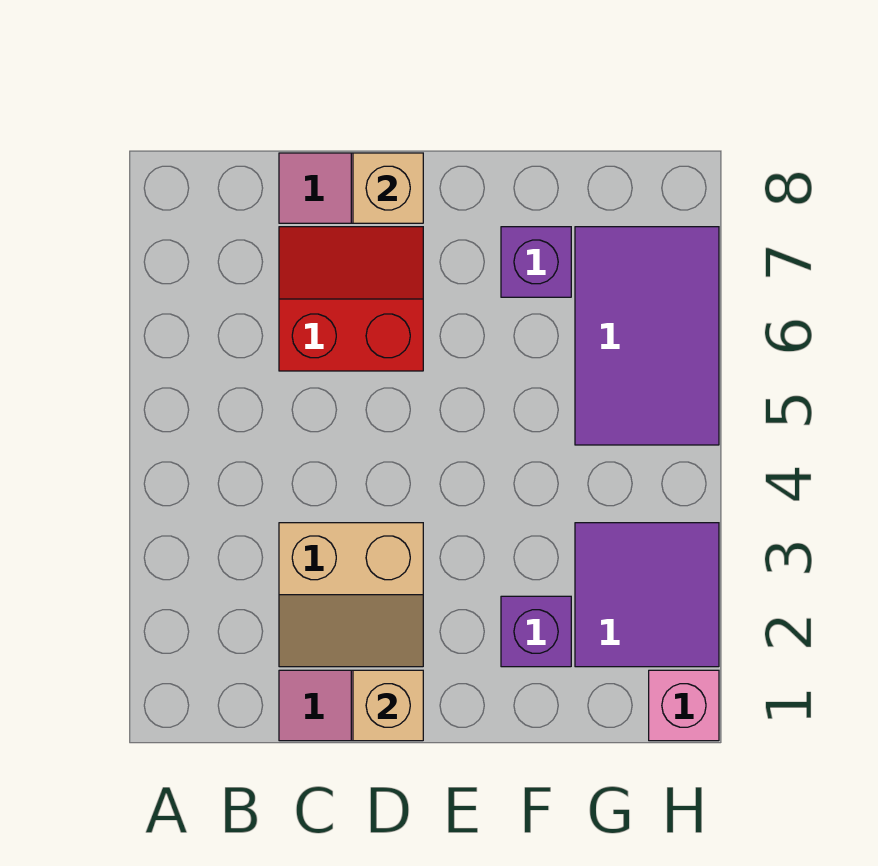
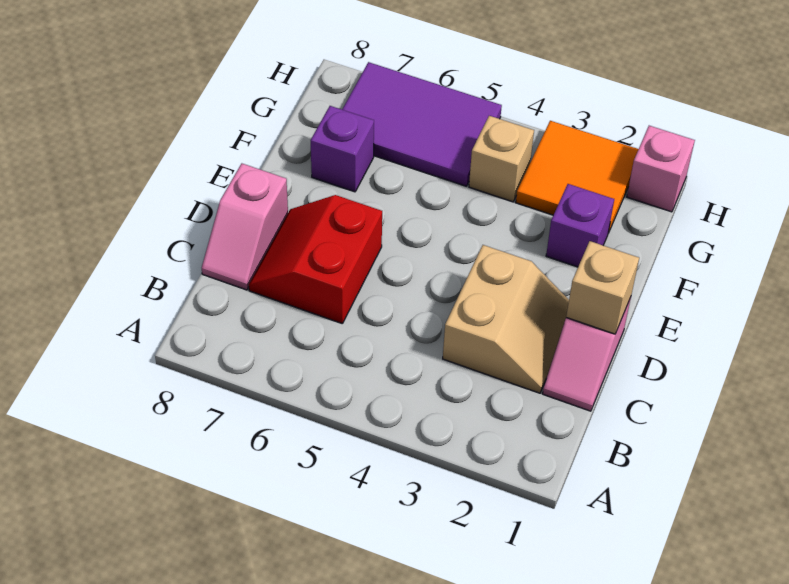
tan brick D8 level 2 -> tan brick G4 level 1
purple tile G2:H3 level 1 -> orange tile G2:H3 level 1

